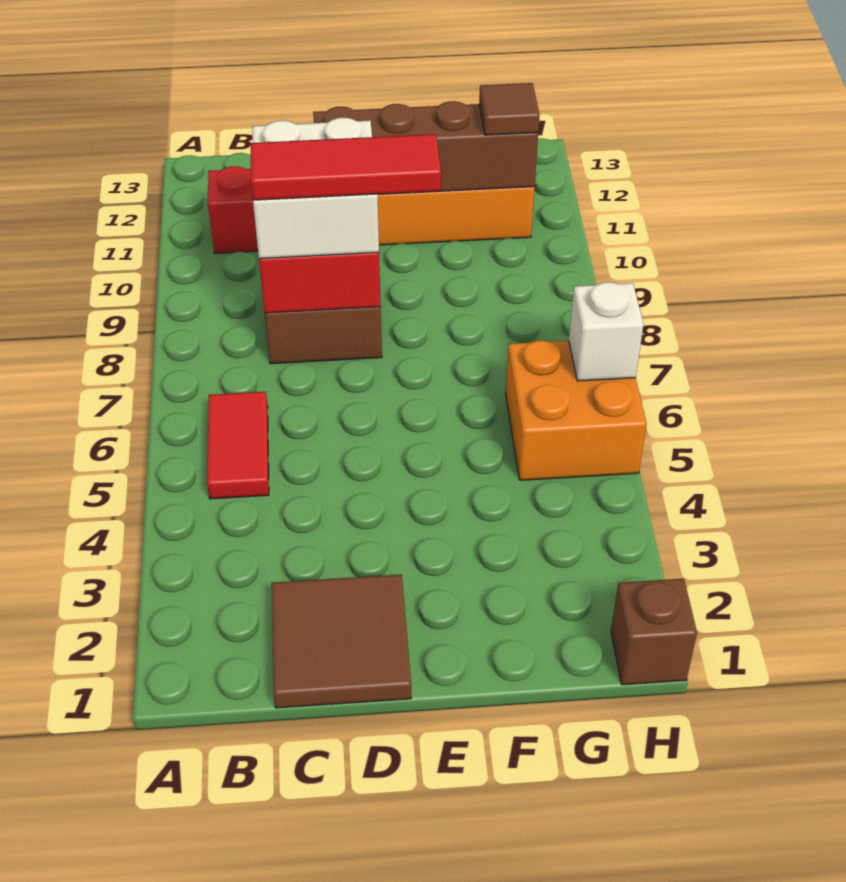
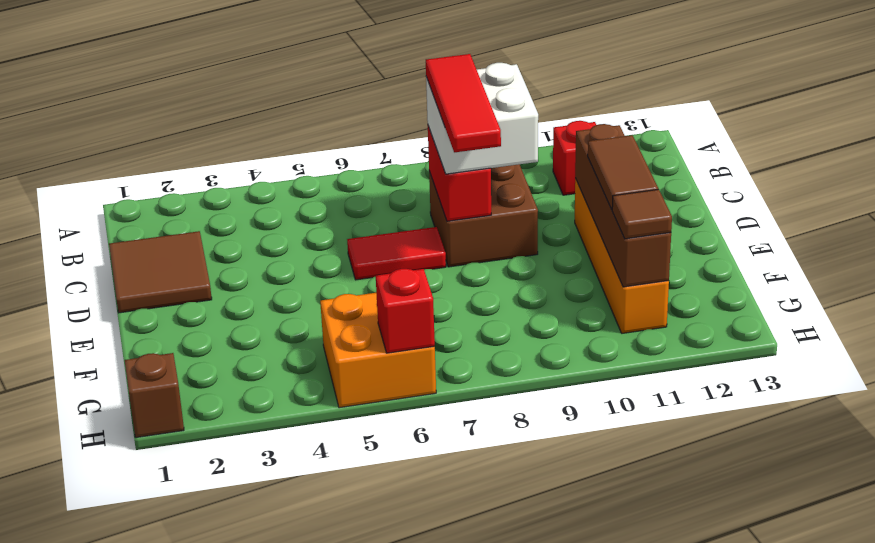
red tile B5:B6 level 1 -> red tile D6:D7 level 1
none -> brown tile E11:F11 level 3
white brick H6 level 2 -> red brick H6 level 2

